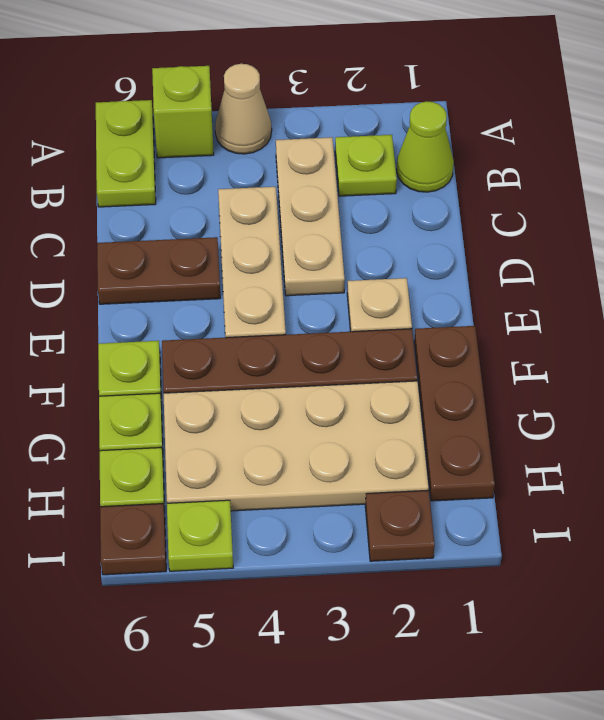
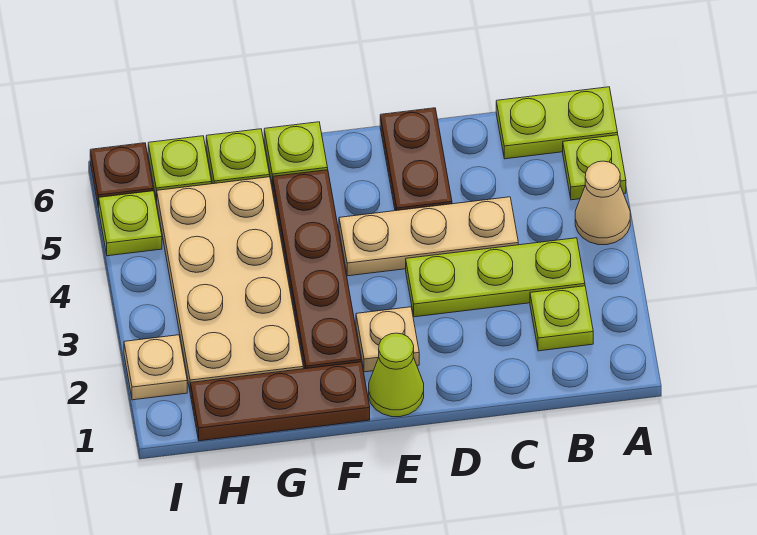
lime brick A5 level 1 -> lime plate A5 level 1
lime cone B1 level 1 -> lime cone E1 level 1
tan plate B3:D3 level 1 -> lime plate B3:D3 level 1
brown plate I2 level 1 -> tan plate I2 level 1

